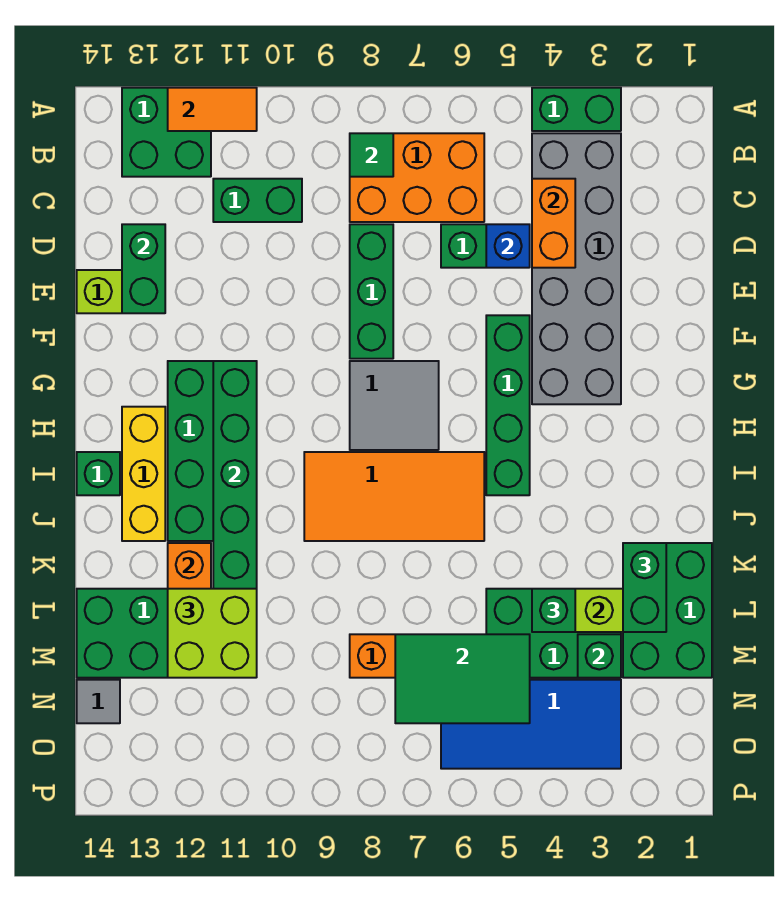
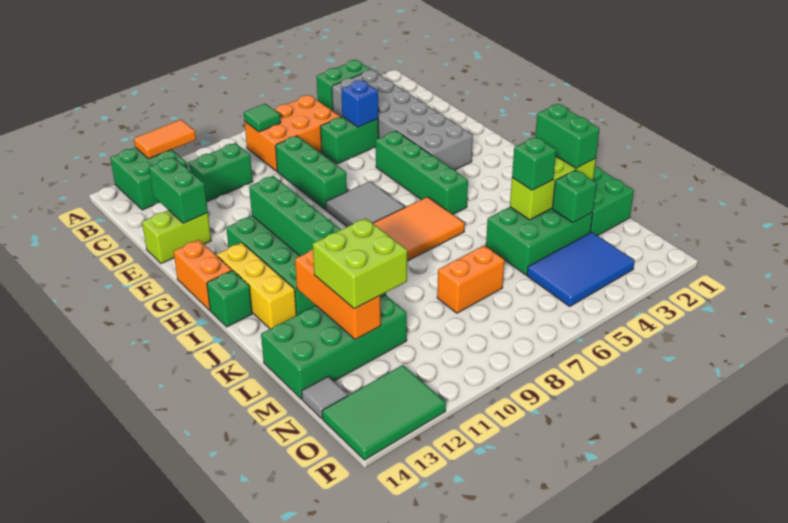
orange brick C4:D4 level 2 -> orange brick G14:H14 level 1
green tile M5:N7 level 2 -> green tile O12:P14 level 1
blue tile N3:O6 level 1 -> blue tile N3:O5 level 1

